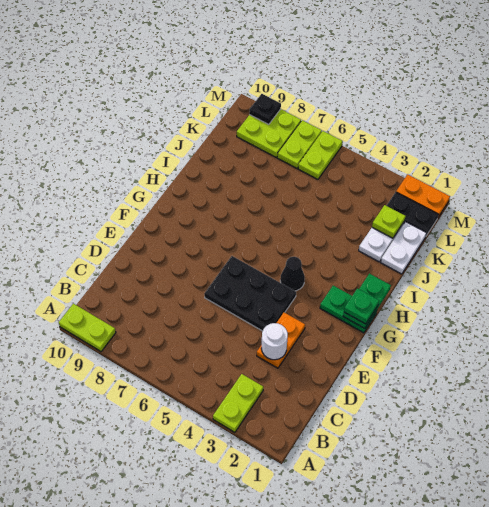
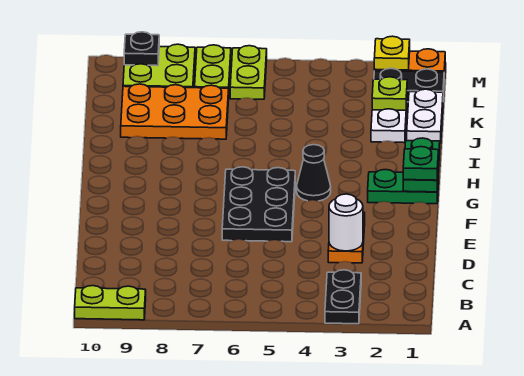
lime plate A3:B3 level 1 -> black plate A3:B3 level 1
black plate E4:F6 level 1 -> black plate E5:G6 level 1
none -> orange plate J7:K9 level 1
none -> yellow plate M2 level 2

